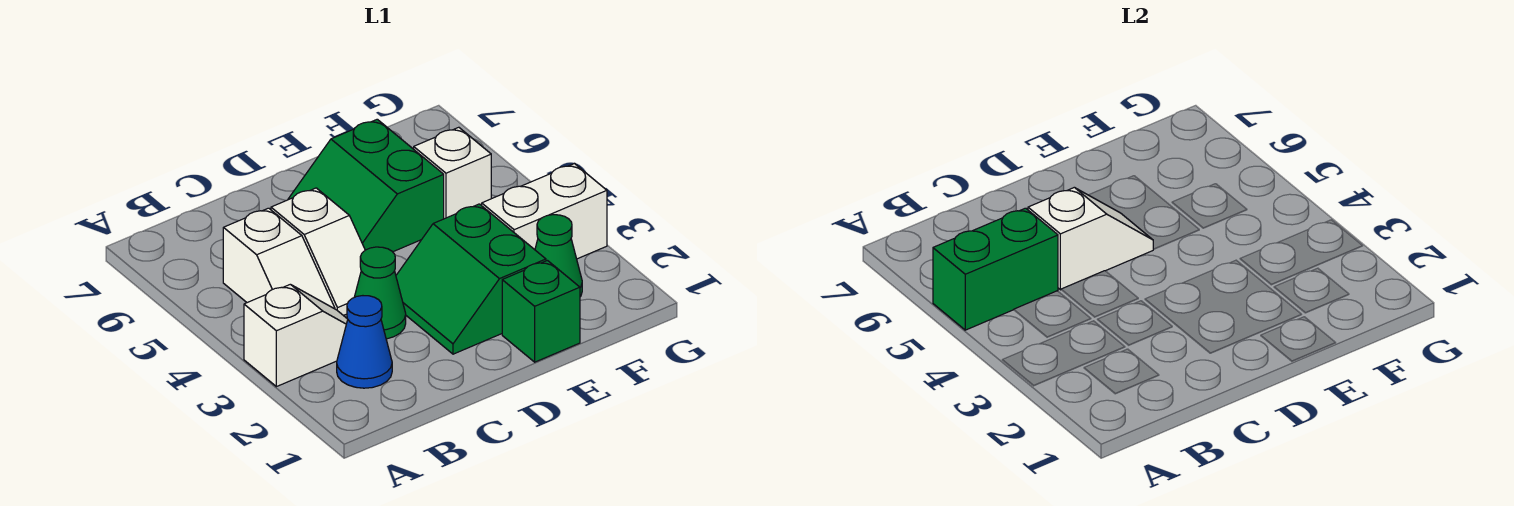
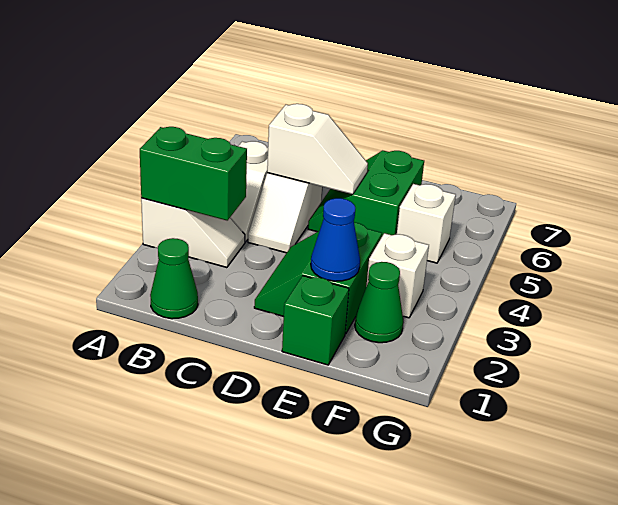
green brick A5:B5 level 2 -> green brick A3:B3 level 2
blue cone B2 level 1 -> blue cone E2 level 2
green cone C3 level 1 -> green cone B1 level 1
white brick F3:G3 level 1 -> white brick F3 level 1

